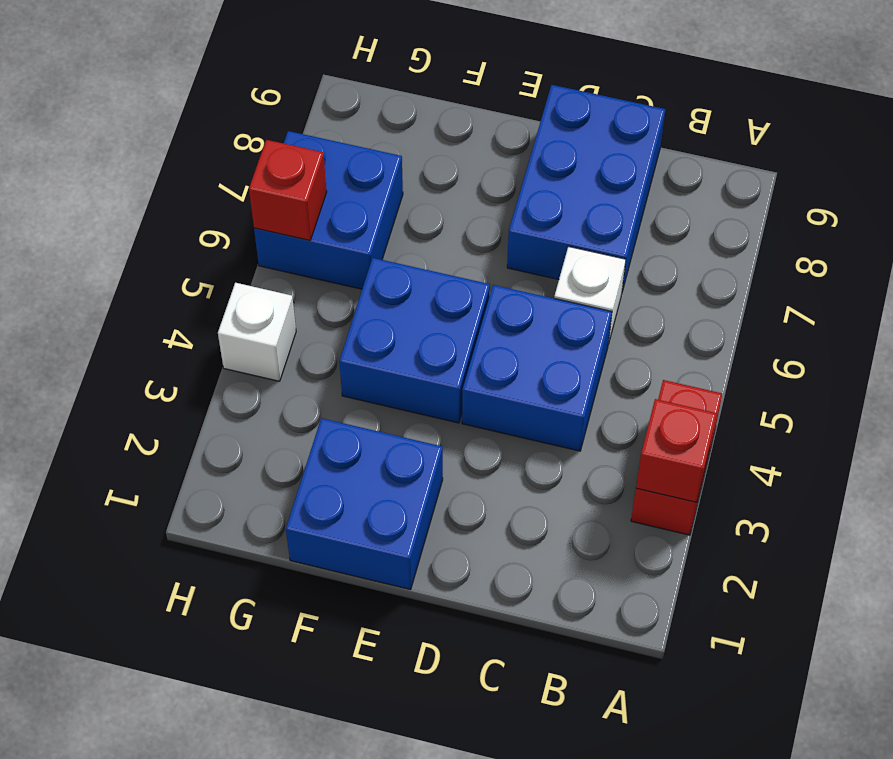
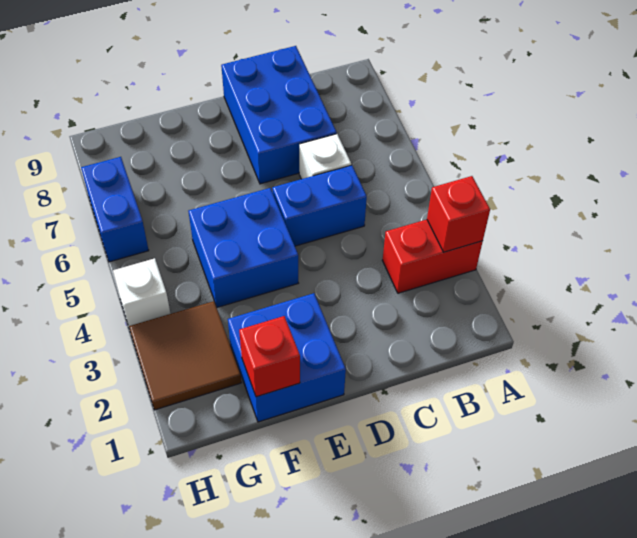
red brick A3:A4 level 1 -> red brick A3:B3 level 1
blue brick C4:D5 level 1 -> blue brick C5:D5 level 1
none -> brown tile G2:H3 level 1
blue brick G6:H7 level 1 -> blue brick H6:H7 level 1
red brick H6 level 2 -> red brick F1 level 2

